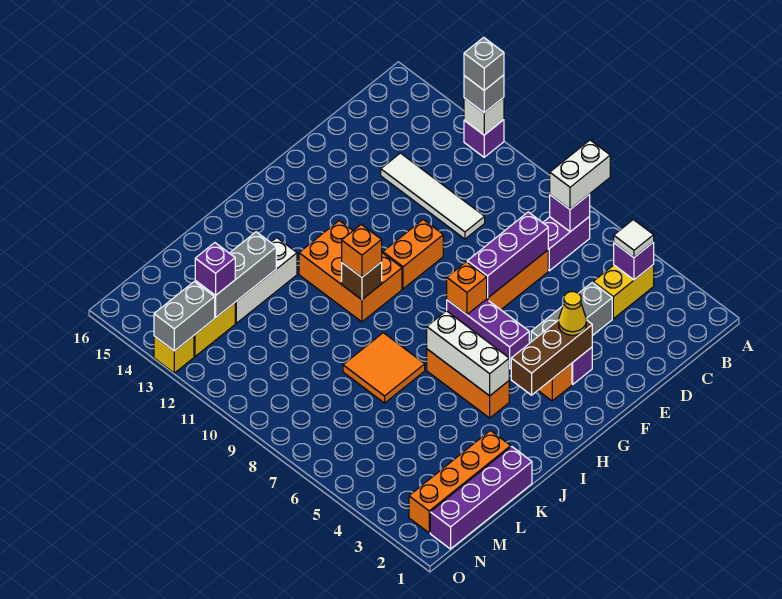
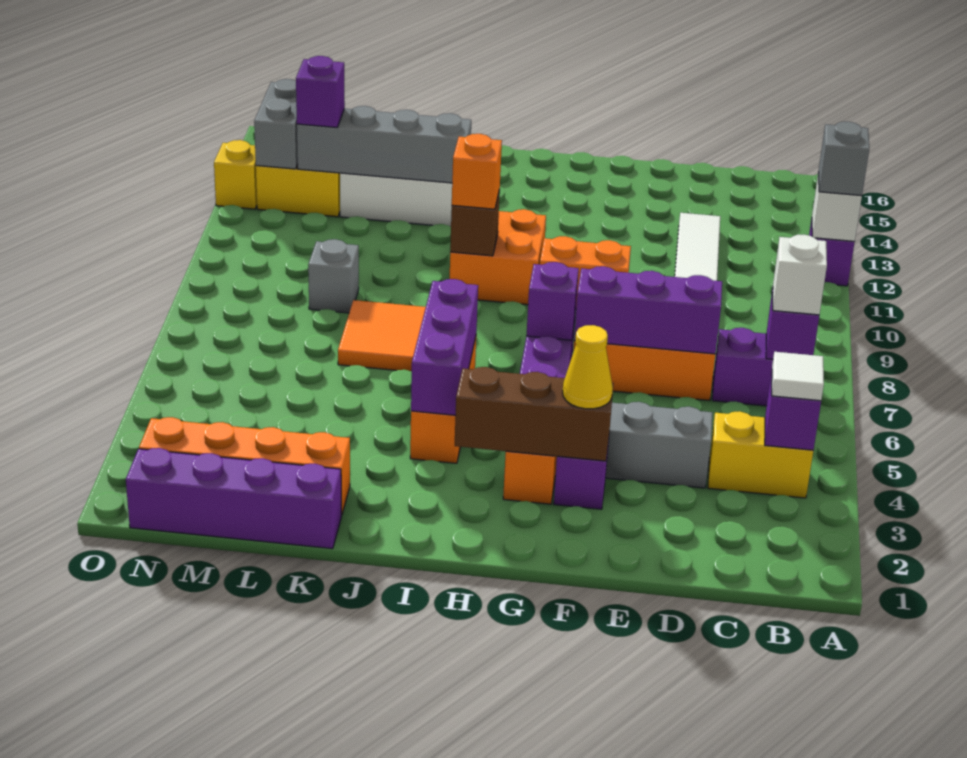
white brick A7:B7 level 3 -> white brick B7 level 3
grey brick A12 level 4 -> grey brick L9 level 1
orange brick G7 level 2 -> purple brick G7 level 2
orange brick H10:I12 level 1 -> orange brick H10:I11 level 1
white brick I4:I6 level 2 -> purple brick I4:I6 level 2
grey brick K13:M13 level 2 -> grey brick J13:M13 level 2
grey brick N13:O13 level 2 -> grey brick N13:N14 level 2

